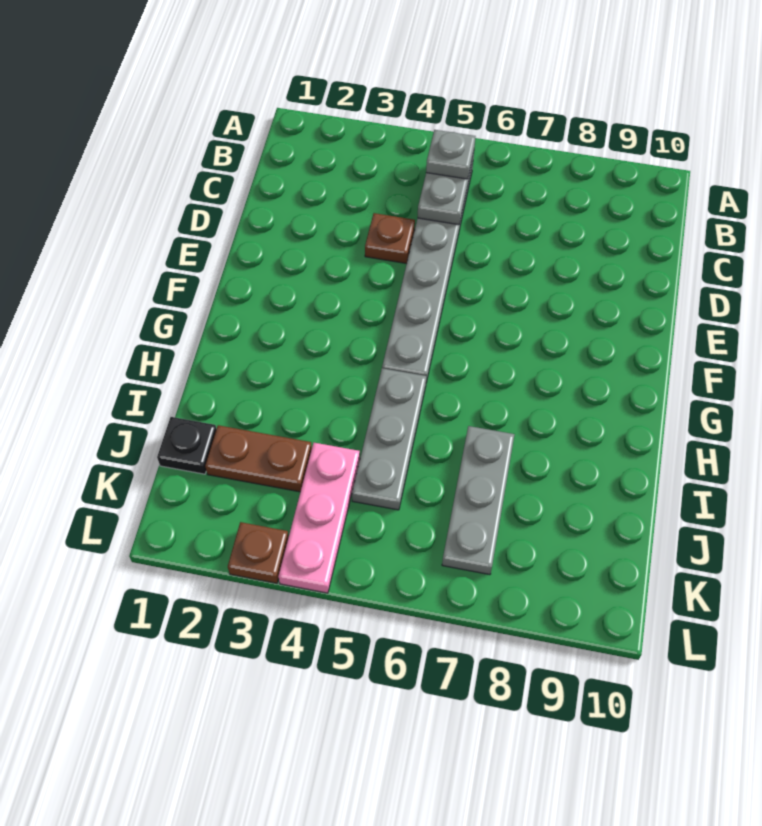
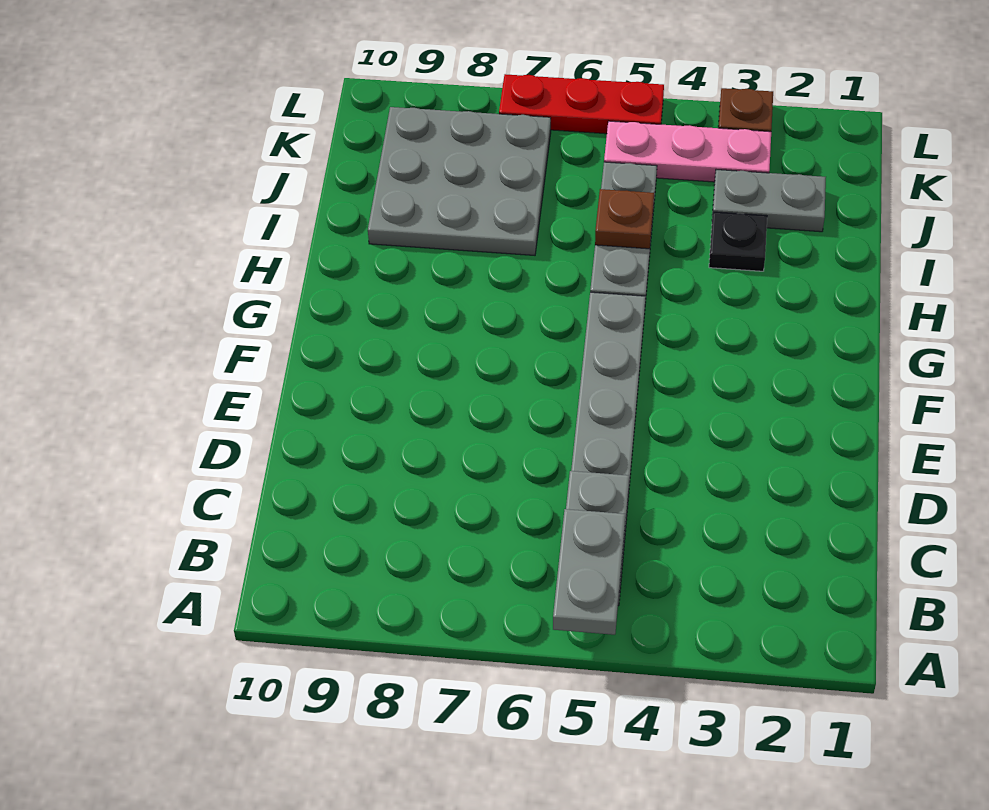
grey plate B5 level 3 -> grey plate A5:B5 level 3
brown plate D4 level 1 -> brown plate I5 level 2
grey plate I7:K7 level 1 -> grey plate I7:K9 level 1
black plate J1 level 1 -> black plate I3 level 1
brown plate J2:J3 level 1 -> grey plate J2:J3 level 1
pink plate J4:L4 level 1 -> pink plate K3:K5 level 1
none -> red plate L5:L7 level 1

